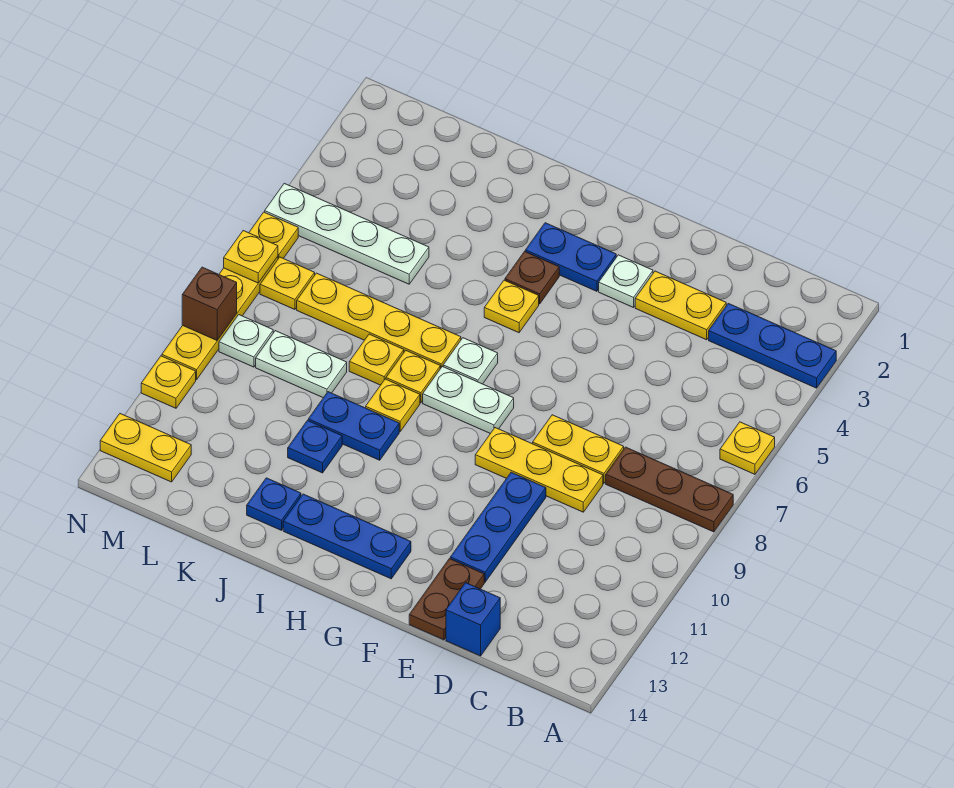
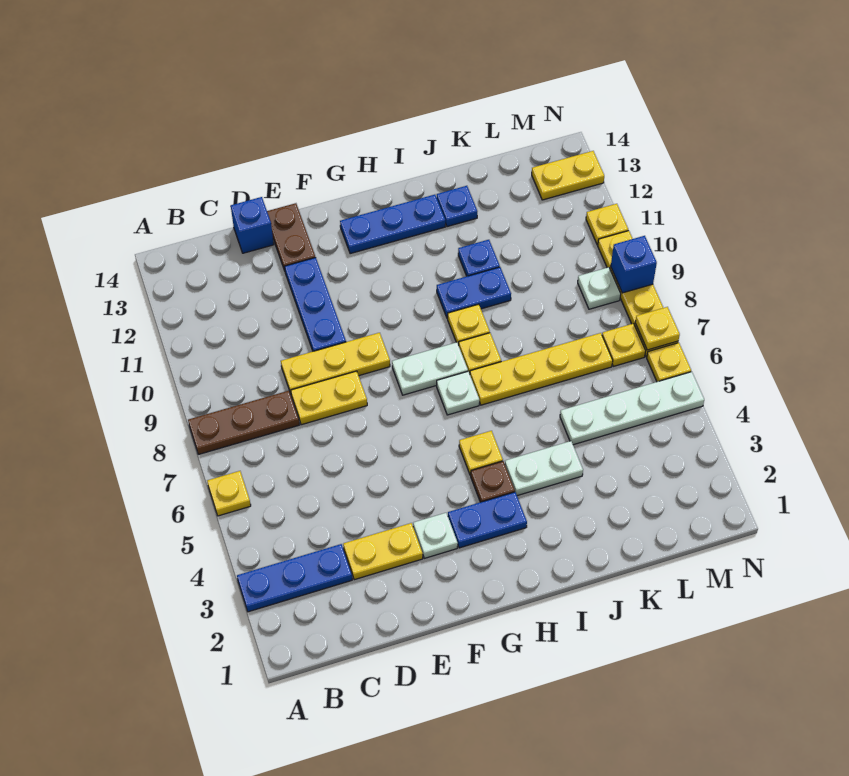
yellow plate J8 level 1 -> none
white plate K9:L9 level 1 -> white plate I4:J4 level 1
brown brick N9 level 2 -> blue brick N9 level 2

